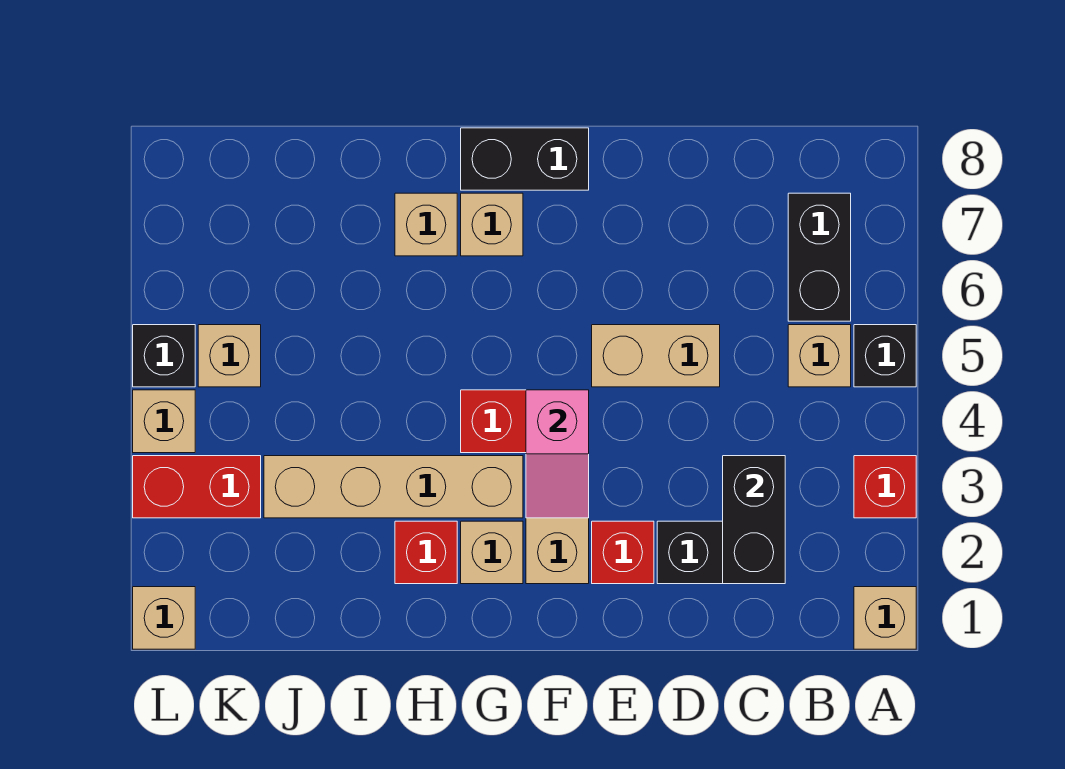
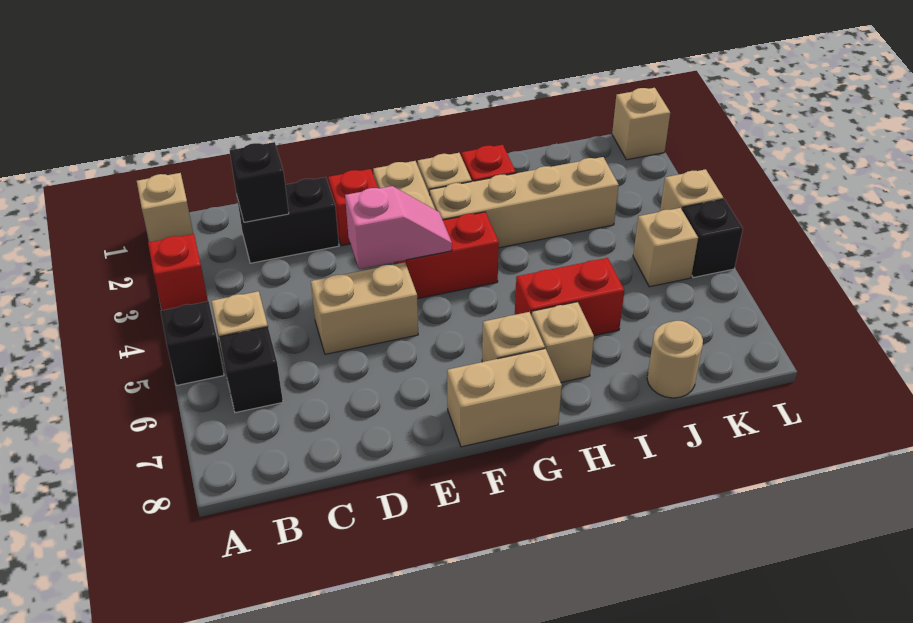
black brick B6:B7 level 1 -> black brick B6 level 1
black brick C2:C3 level 2 -> black brick C2 level 2
pink slope F3:F4 level 2 top 4 -> pink slope E4:F4 level 2 top E
black brick F8:G8 level 1 -> tan brick F8:G8 level 1
none -> tan round brick J8 level 1
red brick K3:L3 level 1 -> red brick H6:I6 level 1

